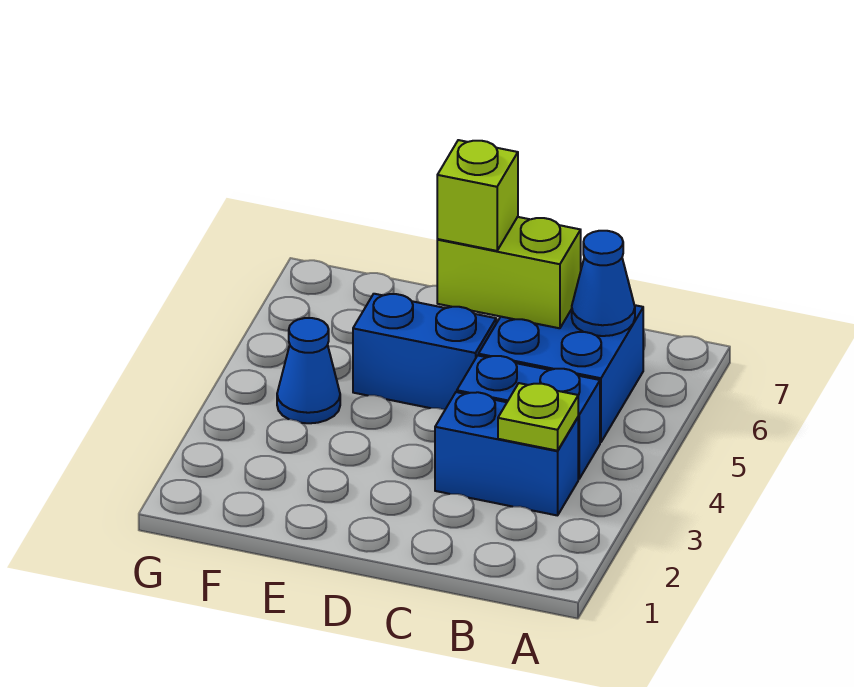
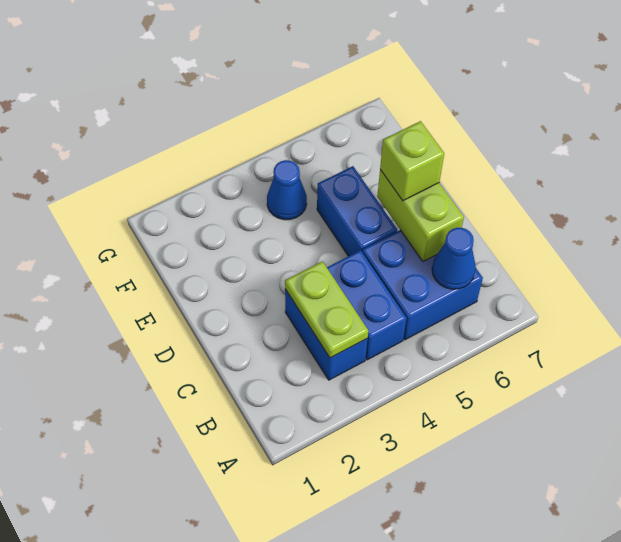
lime plate B3 level 2 -> lime plate B3:C3 level 2

